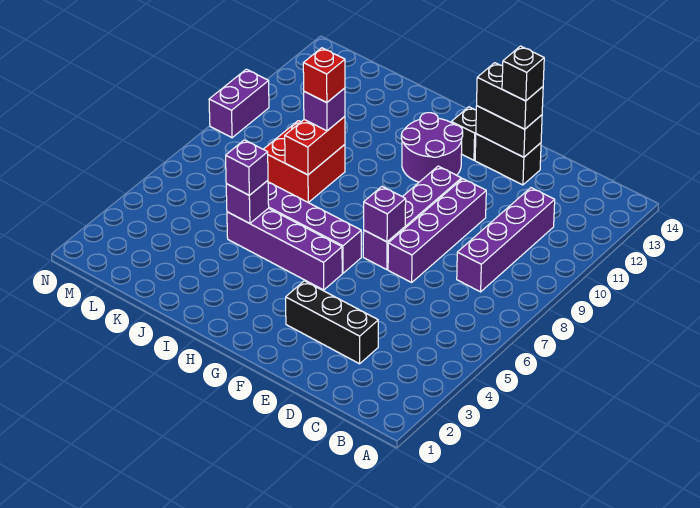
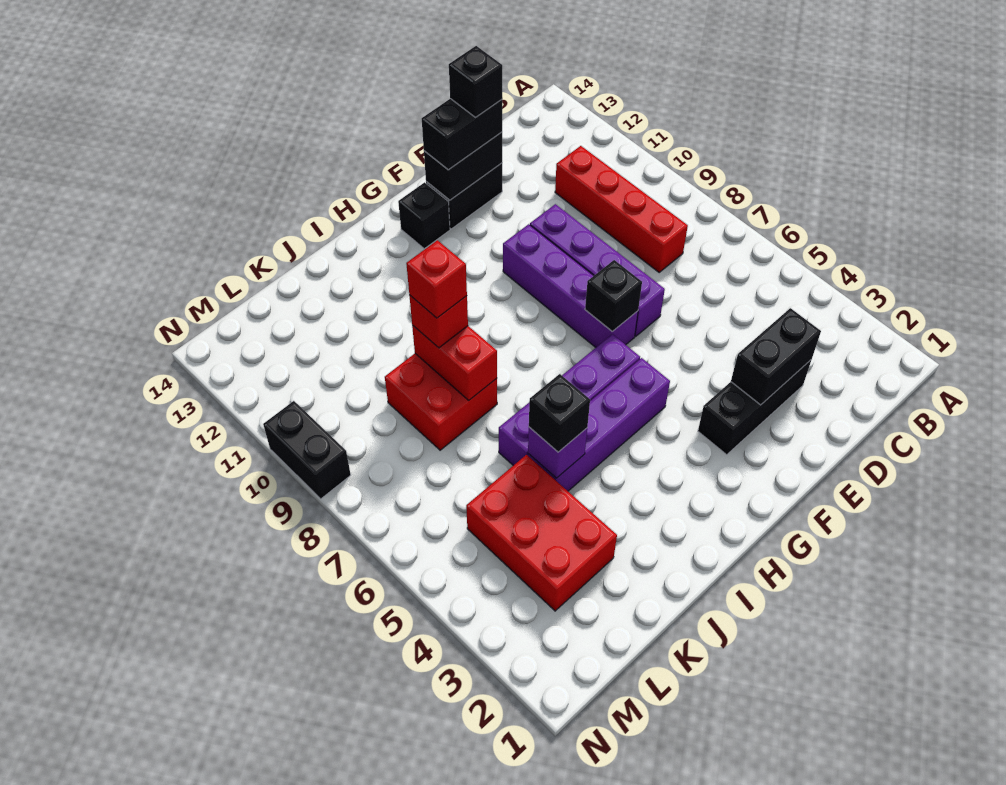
purple brick C8:C11 level 1 -> red brick C8:C11 level 1
none -> black brick D3:E3 level 2
purple brick F7 level 2 -> black brick F7 level 2
purple round brick G11:H12 level 1 -> none
purple brick J5 level 3 -> black brick J5 level 3
purple brick J9 level 3 -> red brick J9 level 3
none -> red brick K3:L5 level 1
purple brick N9:N10 level 1 -> black brick N9:N10 level 1

